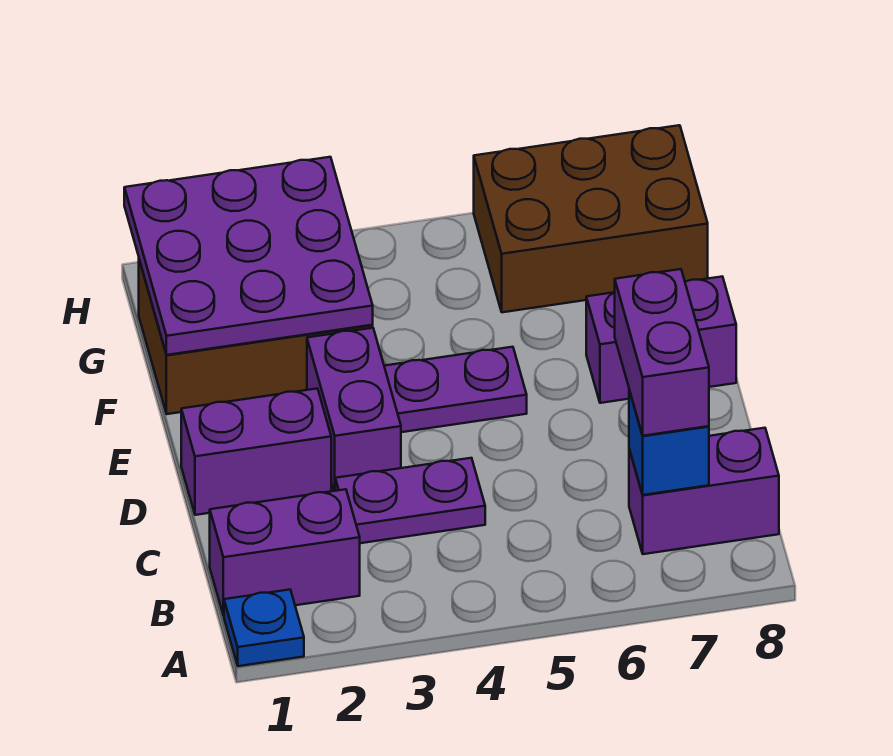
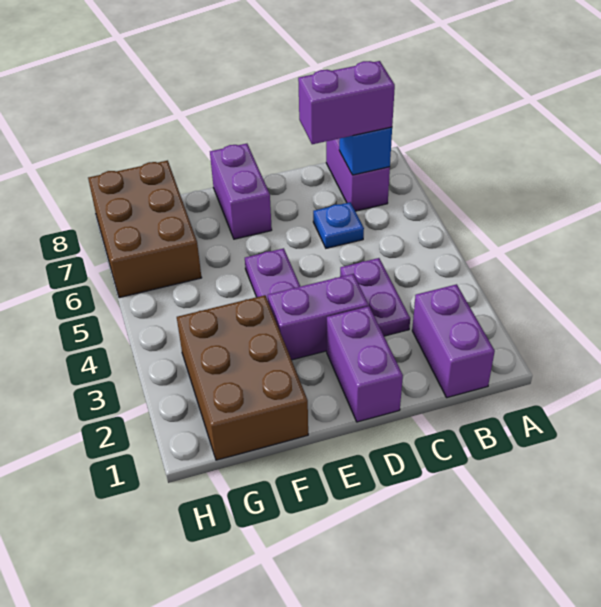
blue plate A1 level 1 -> blue plate C6 level 1
purple plate F1:H3 level 2 -> none

